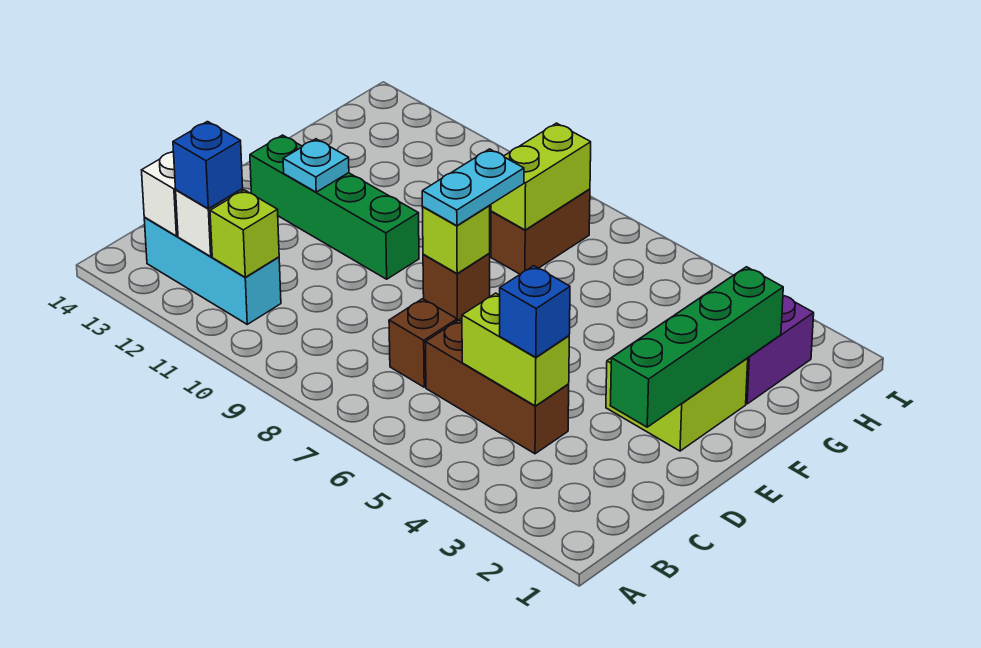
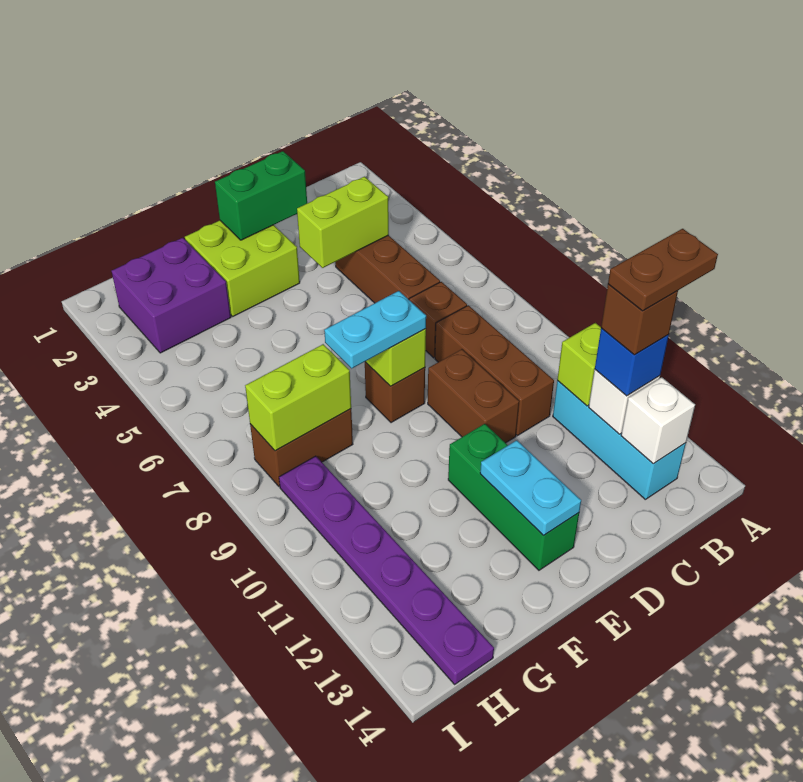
none -> brown plate A12:B12 level 5
none -> brown brick B12 level 4
lime brick C4:C5 level 2 -> lime brick C4:D4 level 2
blue brick C4 level 3 -> none
none -> brown brick C8:C10 level 1
green brick D2:G2 level 2 -> green brick D2:E2 level 2
none -> brown brick D9:D10 level 1
green brick E10:E13 level 1 -> green brick E11:E13 level 1
cyan plate E12 level 2 -> cyan plate E12:E13 level 2
none -> purple plate H9:H14 level 1

